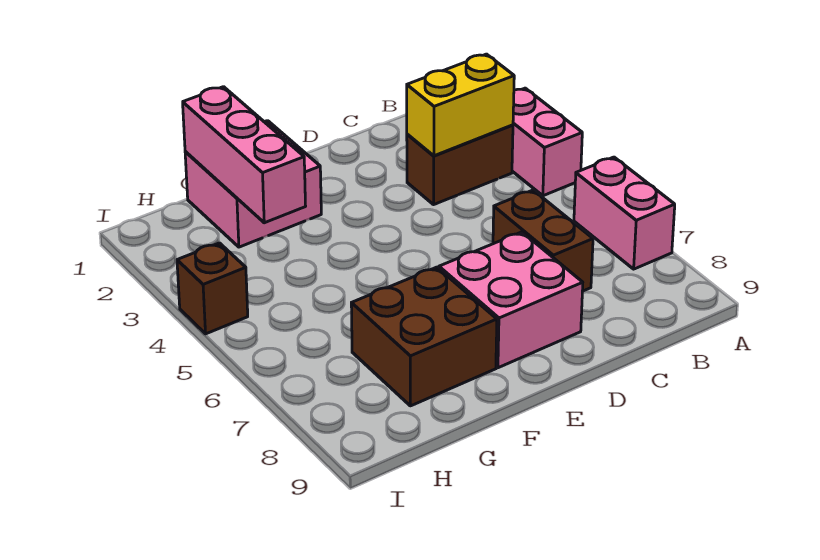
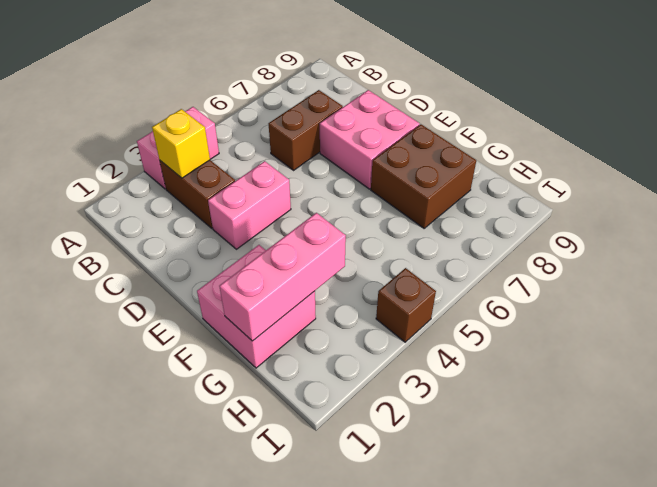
pink brick A6:A7 level 1 -> pink brick D3:D4 level 1
yellow brick B3:C3 level 2 -> yellow brick B3 level 2

